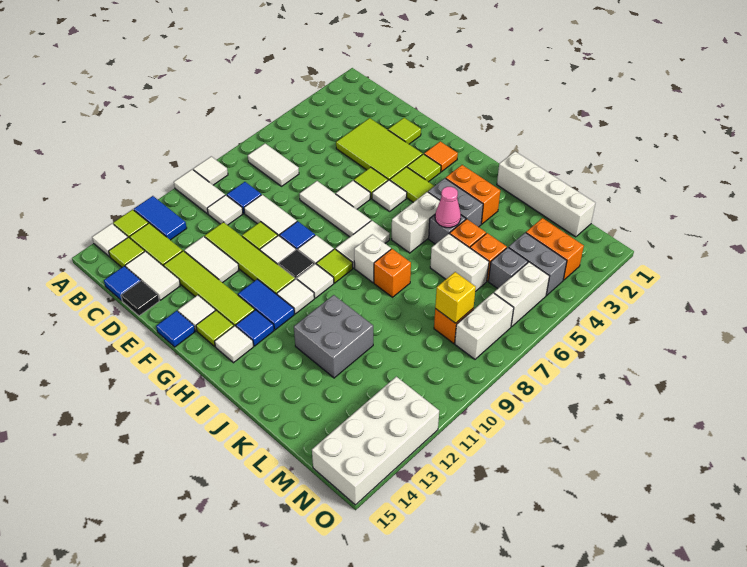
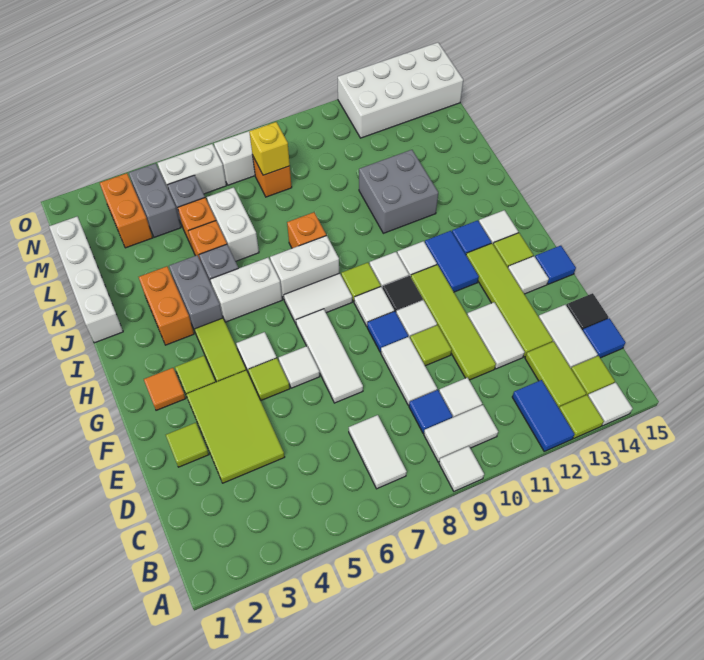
white tile A10:B10 level 1 -> white tile B9:B10 level 1
white brick I8 level 1 -> white brick I7:I8 level 1
pink cone J5 level 2 -> none

